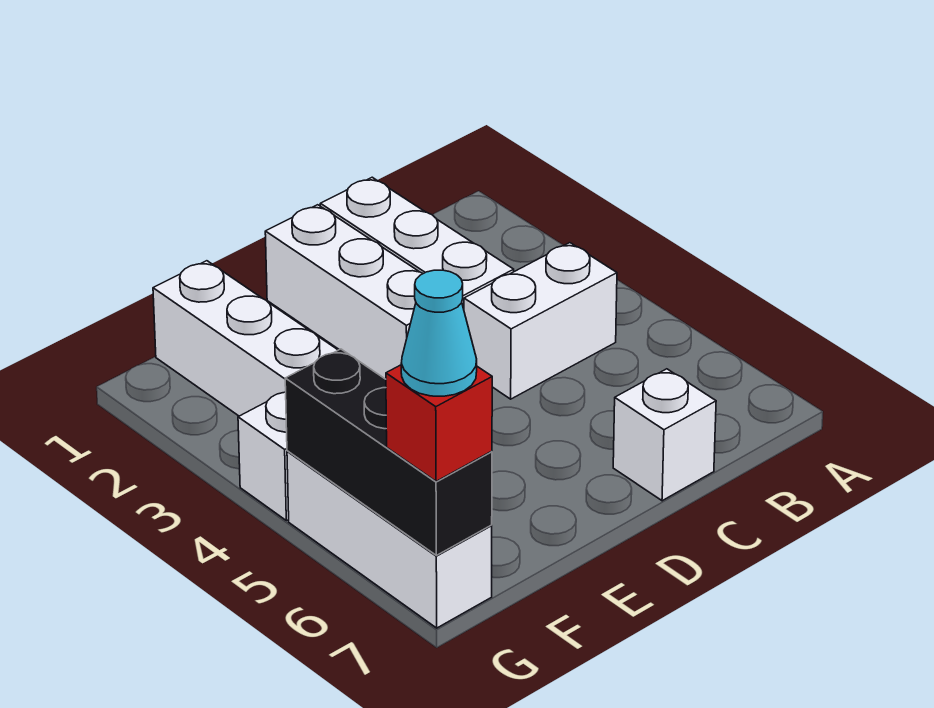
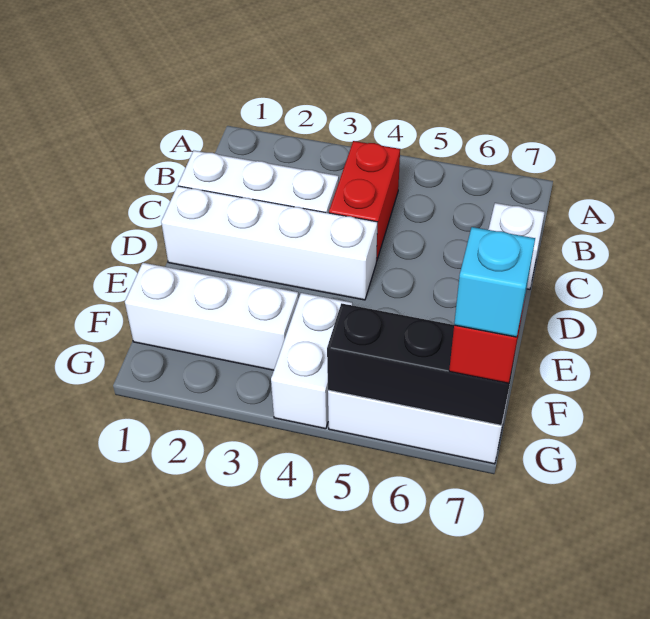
white brick B4:C4 level 1 -> red brick B4:C4 level 1
white brick D1:D3 level 1 -> white brick D1:D4 level 1
cyan cone G7 level 4 -> cyan brick G7 level 4

